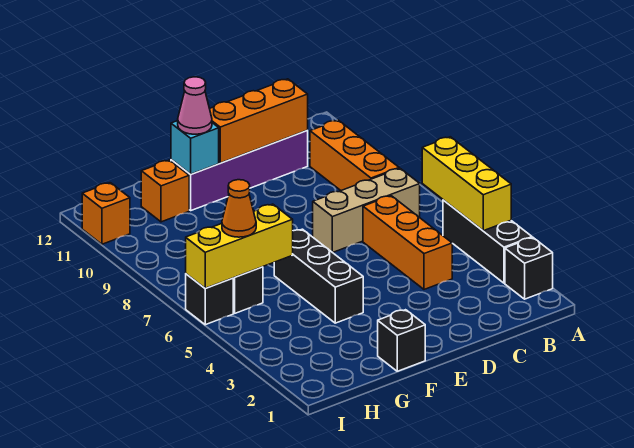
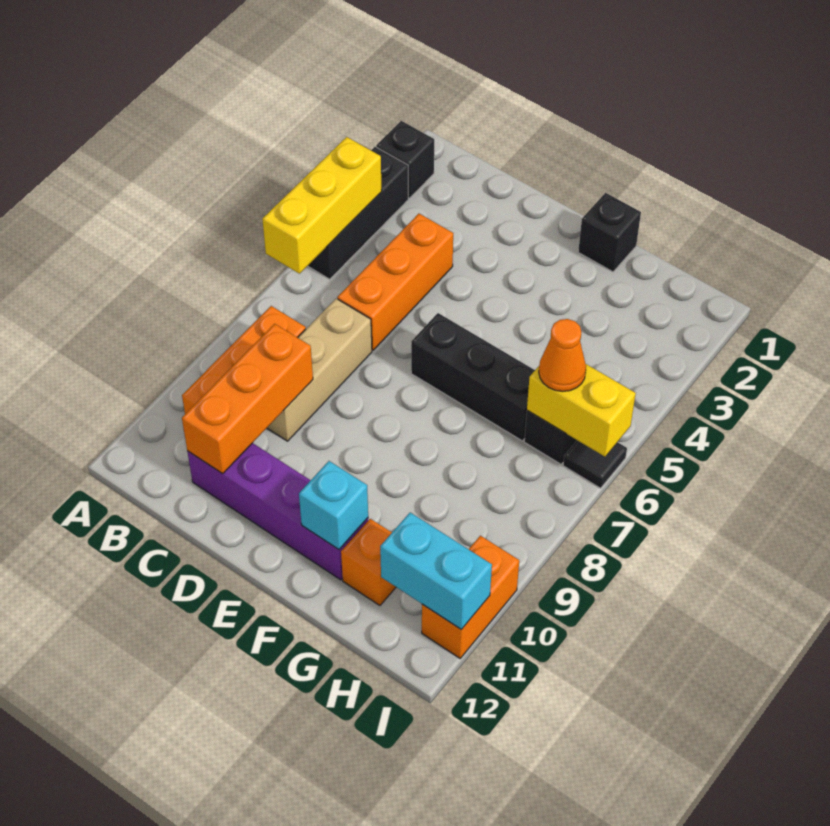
tan brick B7:D7 level 1 -> tan brick C7:C9 level 1
orange brick C11:E11 level 2 -> orange brick C9:C11 level 2
black brick F4:F6 level 1 -> black brick E6:G6 level 1
pink cone F11 level 3 -> none
yellow brick G6:I6 level 2 -> yellow brick H6:I6 level 2
none -> cyan brick H11:I11 level 2
black brick I6 level 1 -> black tile I6 level 1
orange brick I11 level 1 -> orange brick I10:I11 level 1

